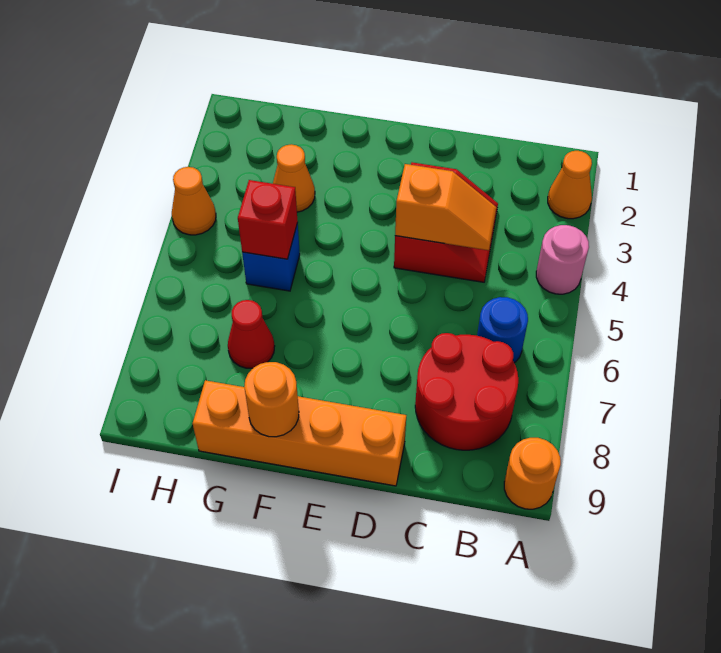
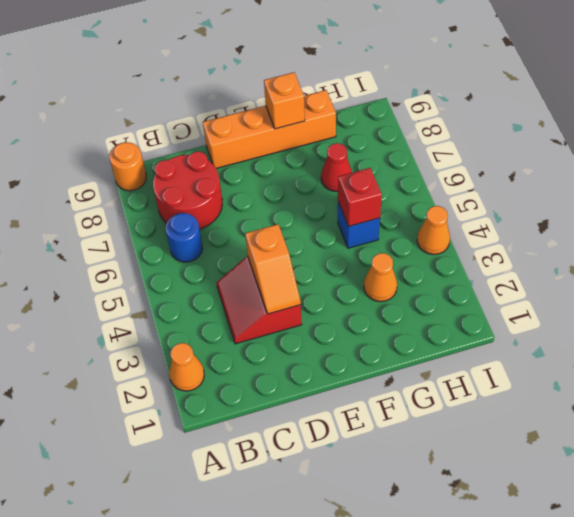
pink round brick A4 level 1 -> none
orange slope C4:D4 level 2 top D -> orange slope D3:D4 level 2 top 4
orange round brick F9 level 2 -> orange brick F9 level 2

